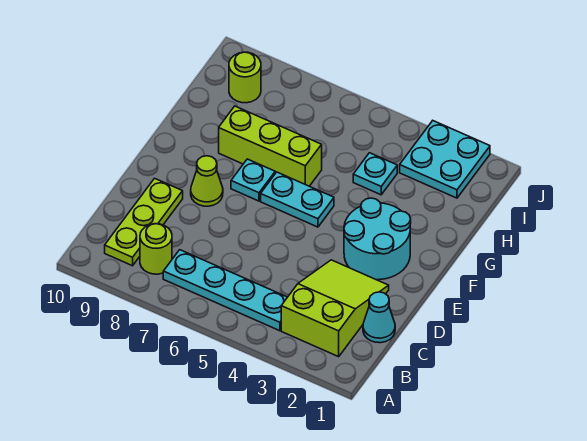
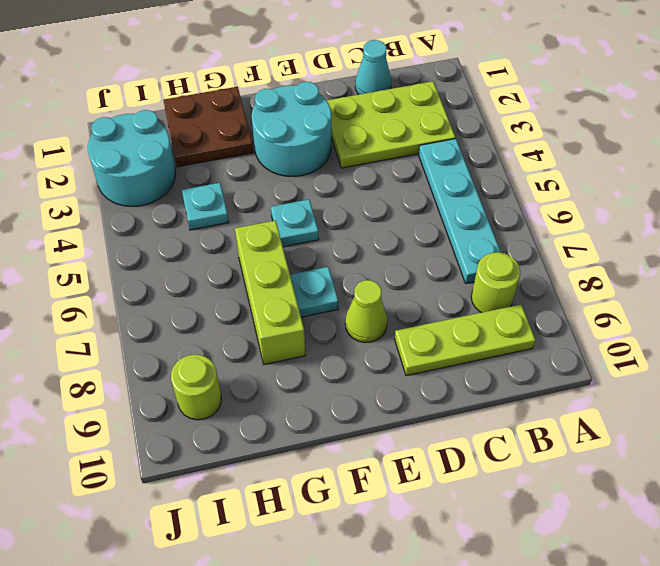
lime slope B2:D3 level 1 top B -> lime plate B2:D3 level 1
cyan plate F5:F6 level 1 -> cyan plate F5 level 1
none -> brown plate G1:H2 level 1
cyan plate I2:J3 level 1 -> cyan round brick I2:J3 level 1

